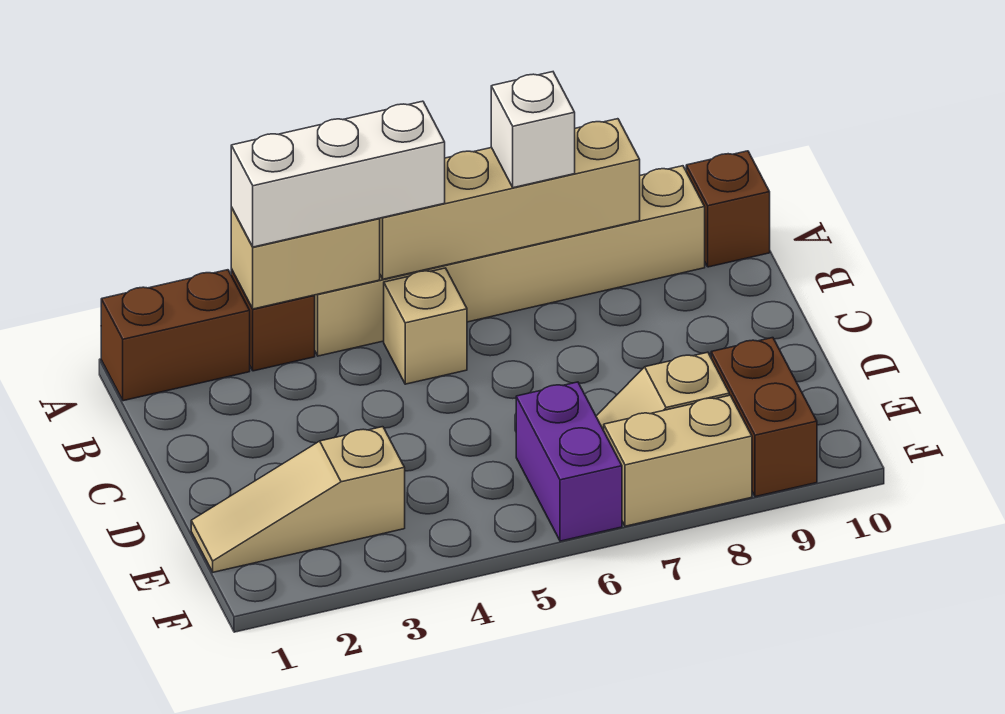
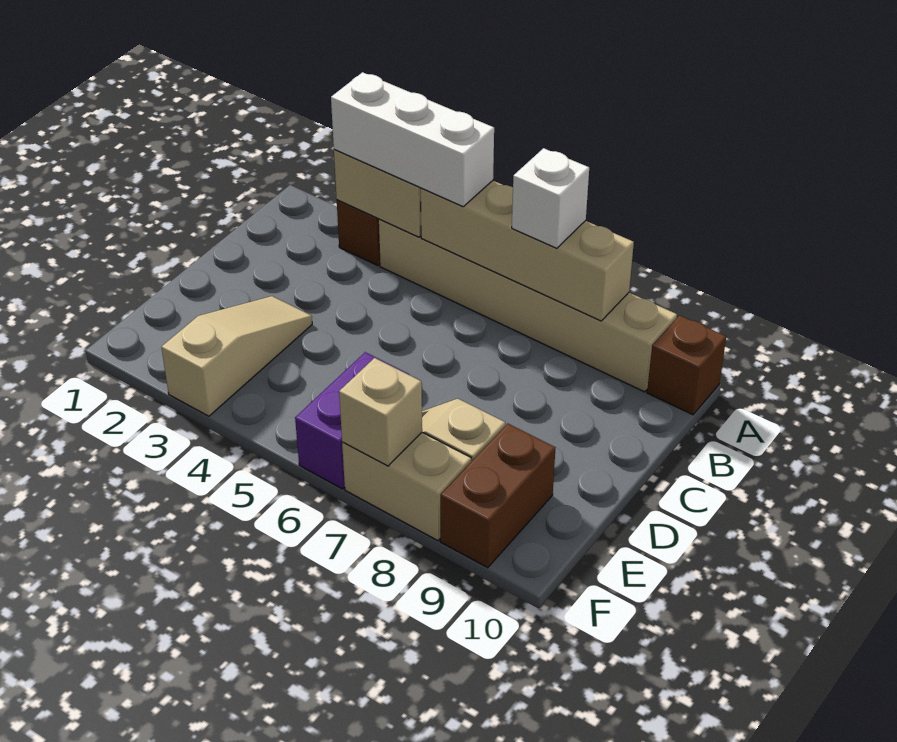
brown brick A1:A2 level 1 -> none
tan brick B5 level 1 -> tan brick F7 level 2
tan slope E1:E3 level 1 top 3 -> tan slope D3:F3 level 1 top F

